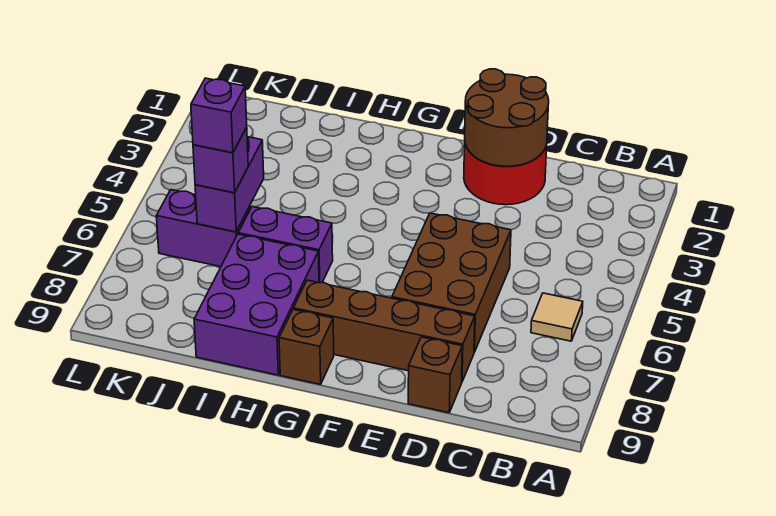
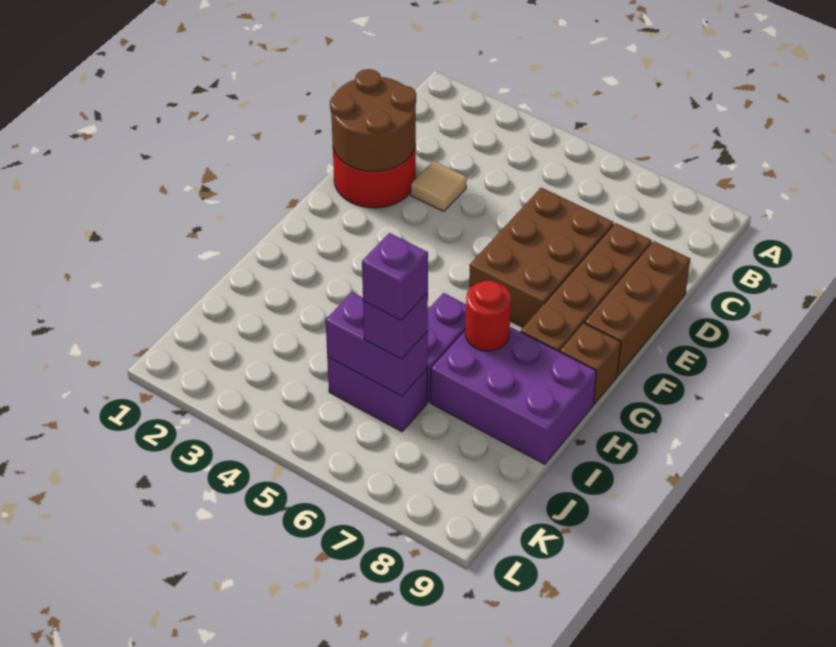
tan tile B6 level 1 -> tan tile D3 level 1
brown brick D5:E7 level 1 -> brown brick D6:F7 level 1
brown brick D9 level 1 -> brown brick D9:F9 level 1
none -> red round brick H7 level 2
purple brick J6:K6 level 1 -> purple brick J5:J6 level 1

